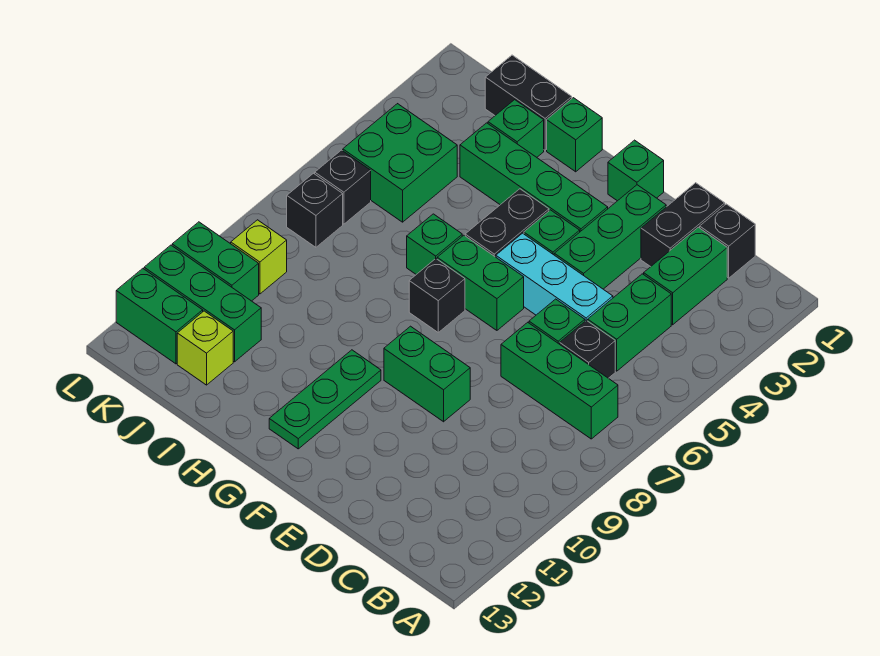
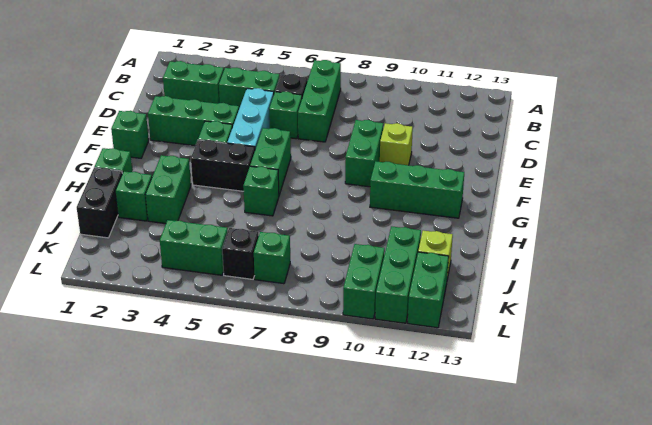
black brick C1 level 1 -> none
black brick D1:D2 level 1 -> none
green brick F3:I3 level 1 -> green brick H3:I3 level 1
black brick G7 level 1 -> none
green plate G10:G12 level 1 -> green brick G10:G12 level 1
green brick J4:K5 level 1 -> green brick K4:K5 level 1
black brick K7 level 1 -> green brick K7 level 1
lime brick K9 level 1 -> lime brick E10 level 1

